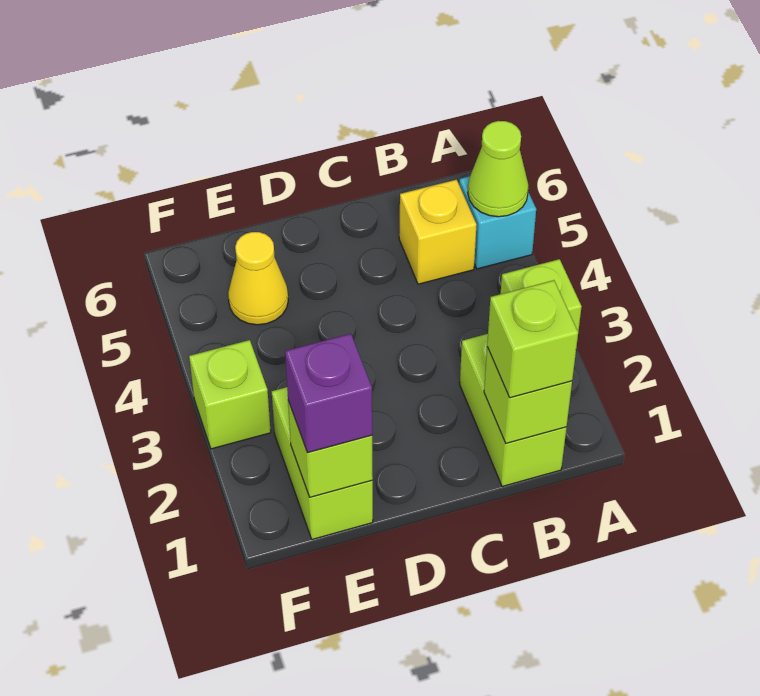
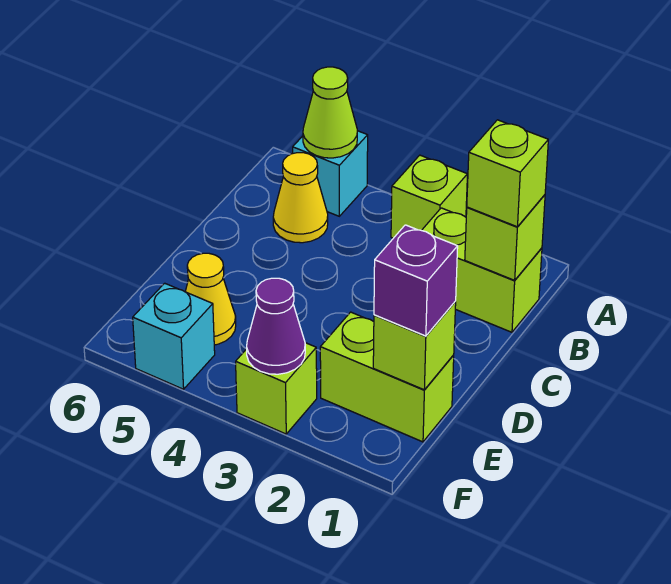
yellow brick B5 level 1 -> yellow cone B5 level 1
none -> purple cone F3 level 2
none -> cyan brick F5 level 1

